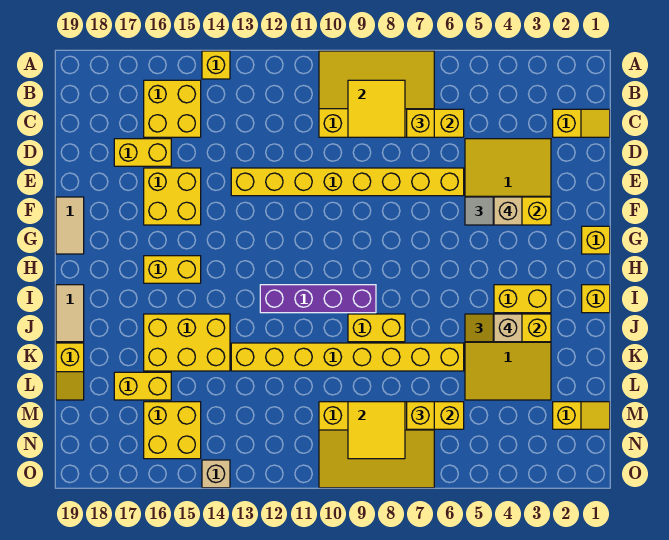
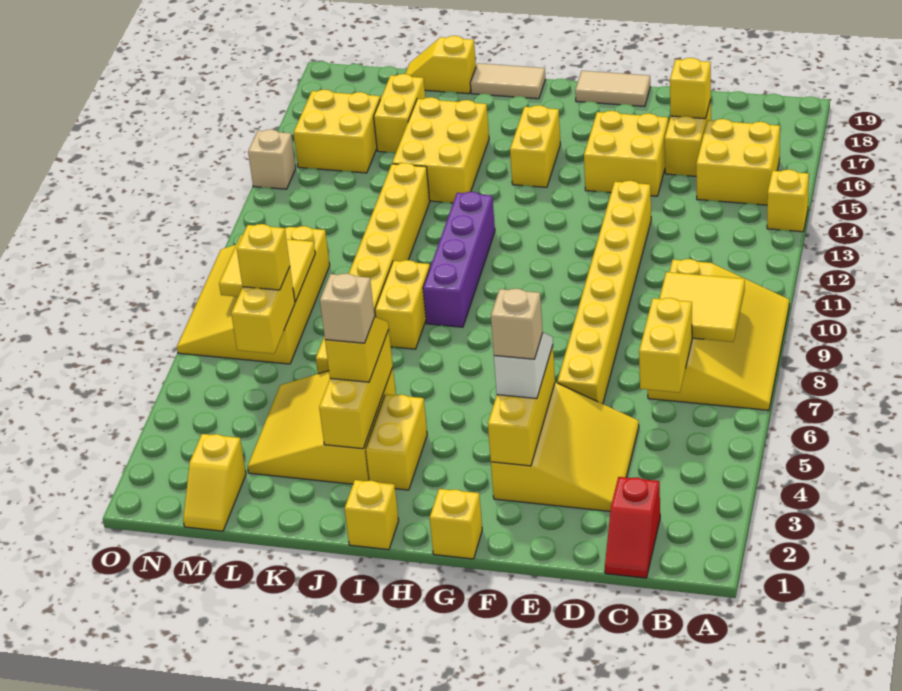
yellow slope C1:C2 level 1 top 2 -> red slope C1:C2 level 1 top 2
yellow brick C7 level 3 -> yellow brick D17 level 2

